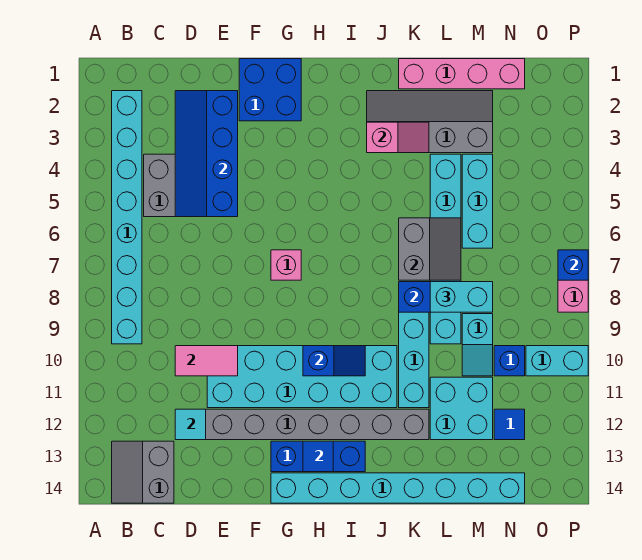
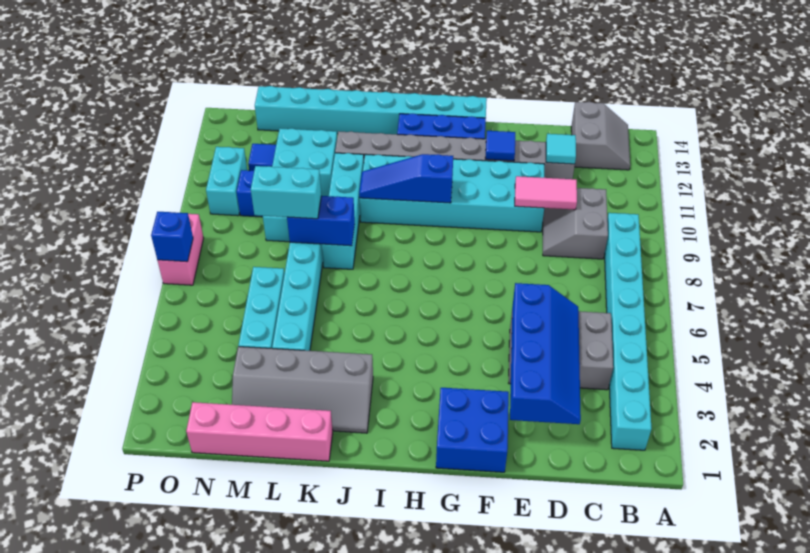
pink brick G7 level 1 -> none
blue slope H10:I10 level 2 top H -> blue slope H10:J10 level 2 top H
blue tile H13 level 2 -> blue tile F12 level 2
pink slope J3:K3 level 2 top J -> none
grey slope K6:L7 level 2 top K -> grey slope C9:D10 level 1 top C
cyan brick O10:P10 level 1 -> cyan brick O10:O11 level 1

